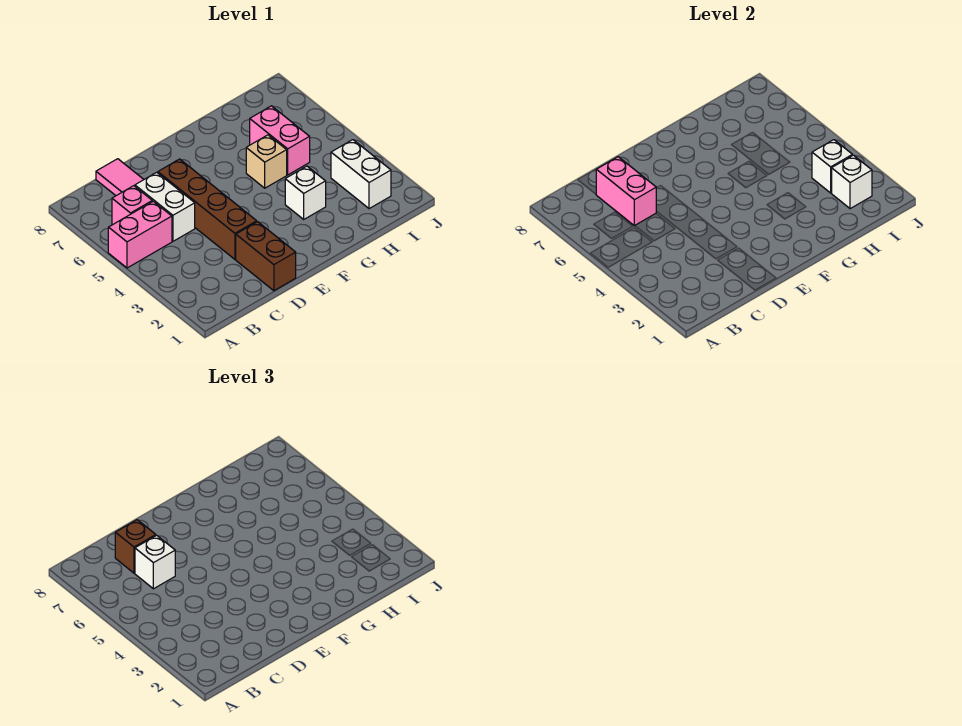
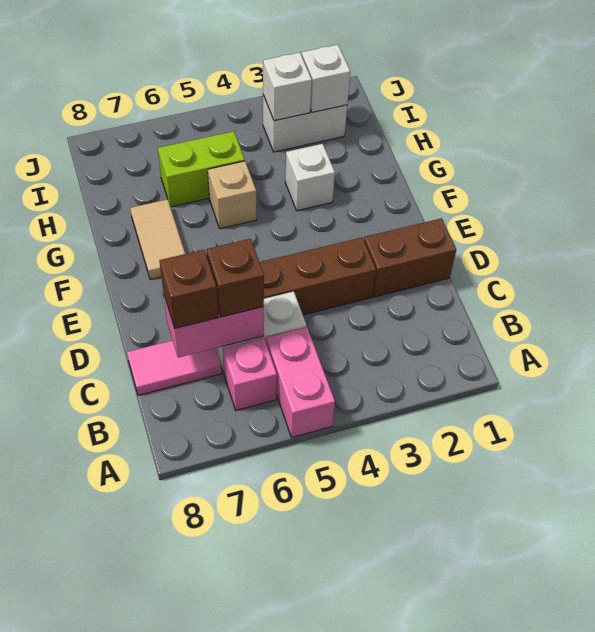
white brick C6 level 3 -> brown brick C6 level 3
none -> tan tile F7:G7 level 1
pink brick H5:H6 level 1 -> lime brick H5:H6 level 1

